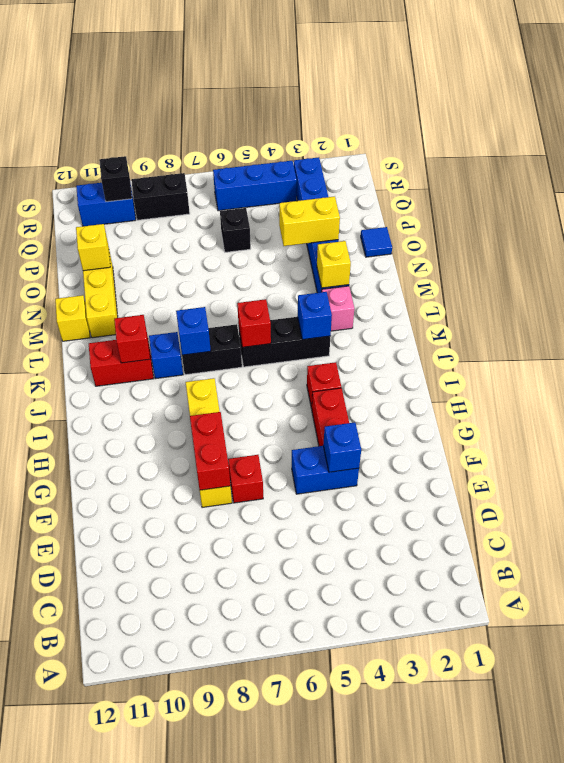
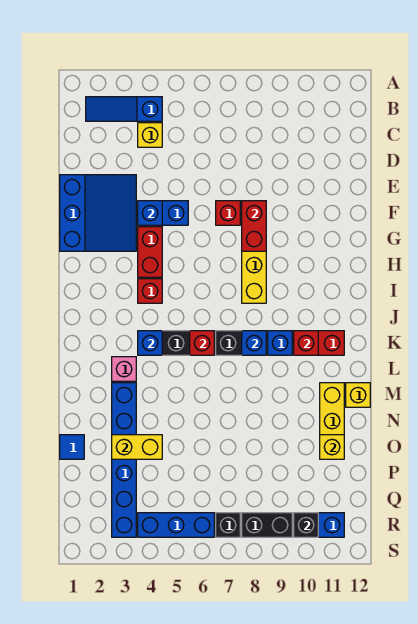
none -> blue slope B2:B4 level 1 top 4
none -> blue slope E1:G3 level 1 top 1
yellow brick M3 level 2 -> yellow brick C4 level 1
black brick P6 level 1 -> black brick R7 level 1

